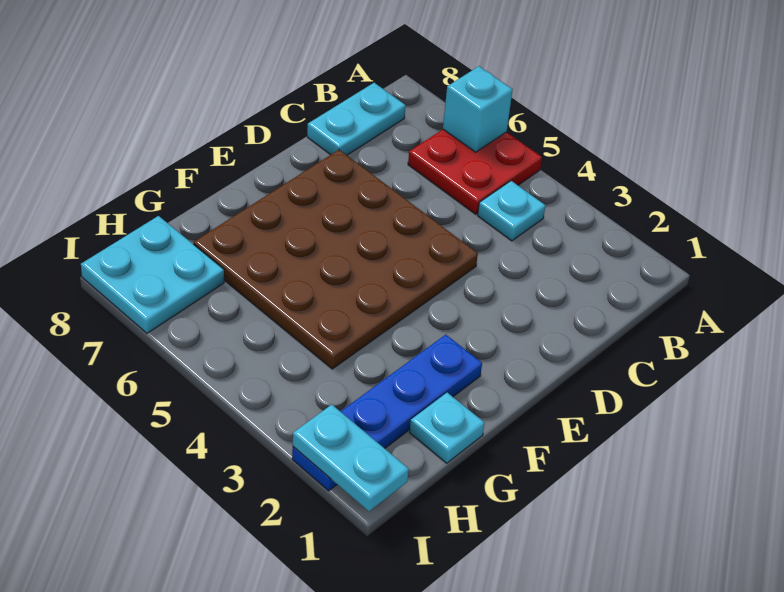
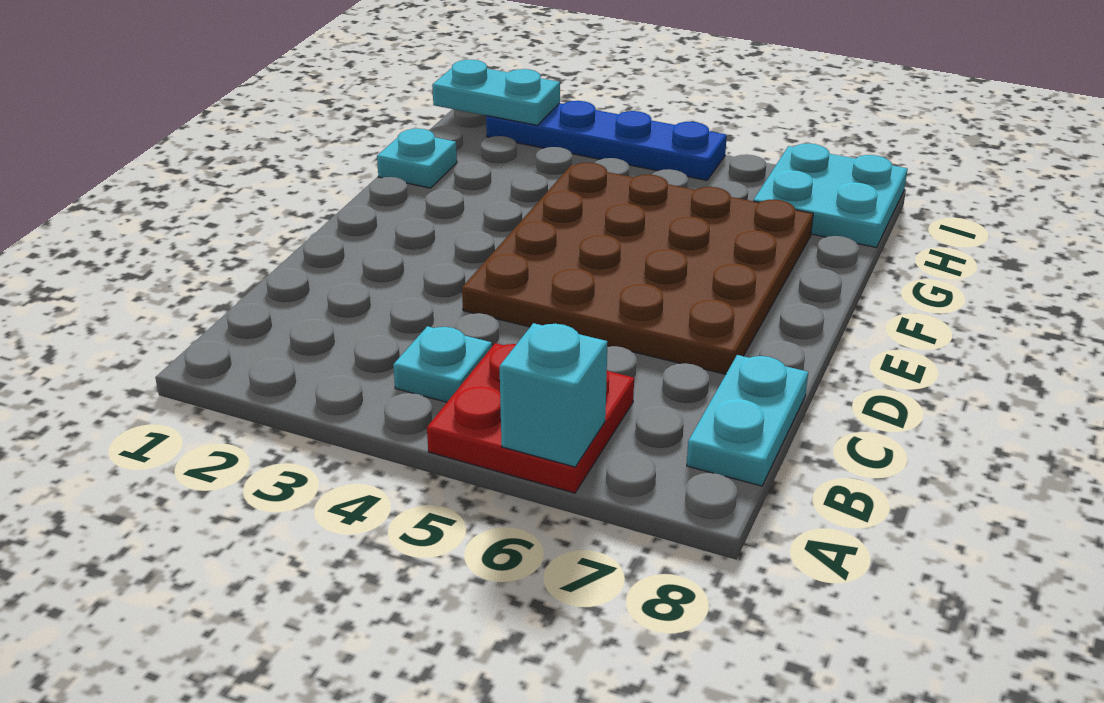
blue plate F2:I2 level 1 -> blue plate I2:I5 level 1

